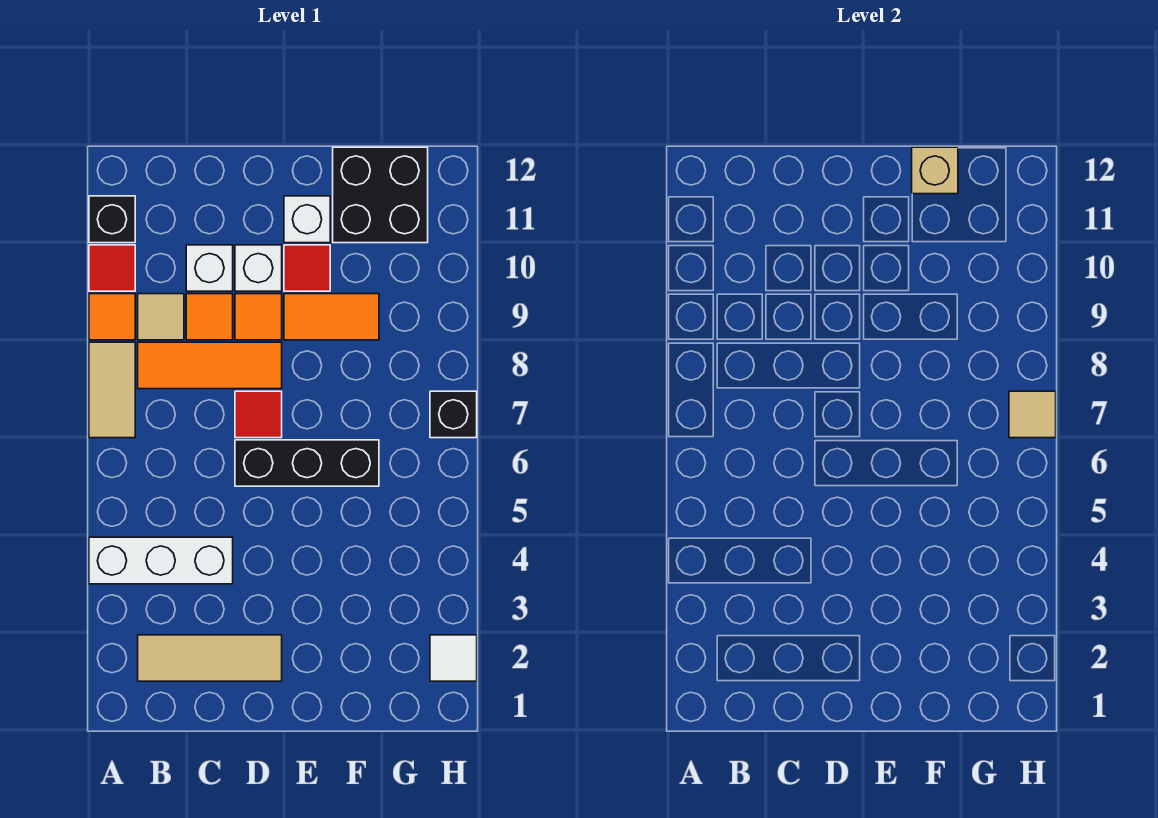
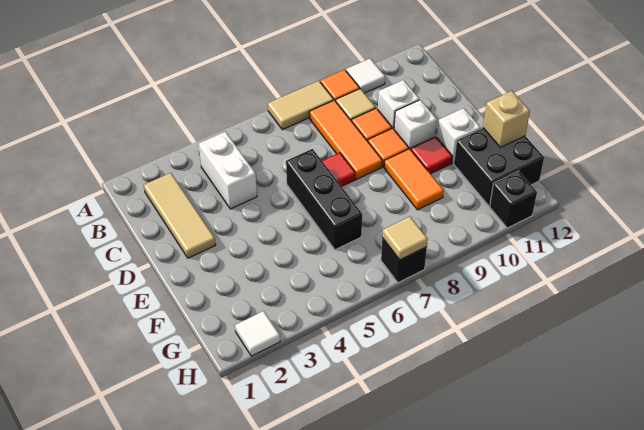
white brick A4:C4 level 1 -> white brick B4:C4 level 1
red tile A10 level 1 -> white tile A10 level 1
black brick A11 level 1 -> black brick H11 level 1

